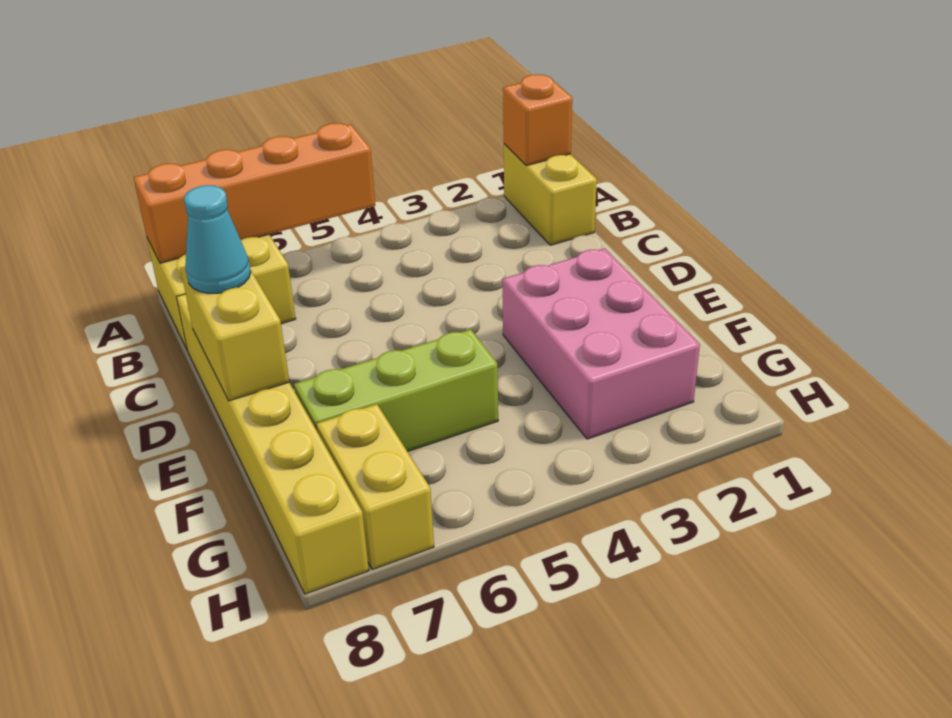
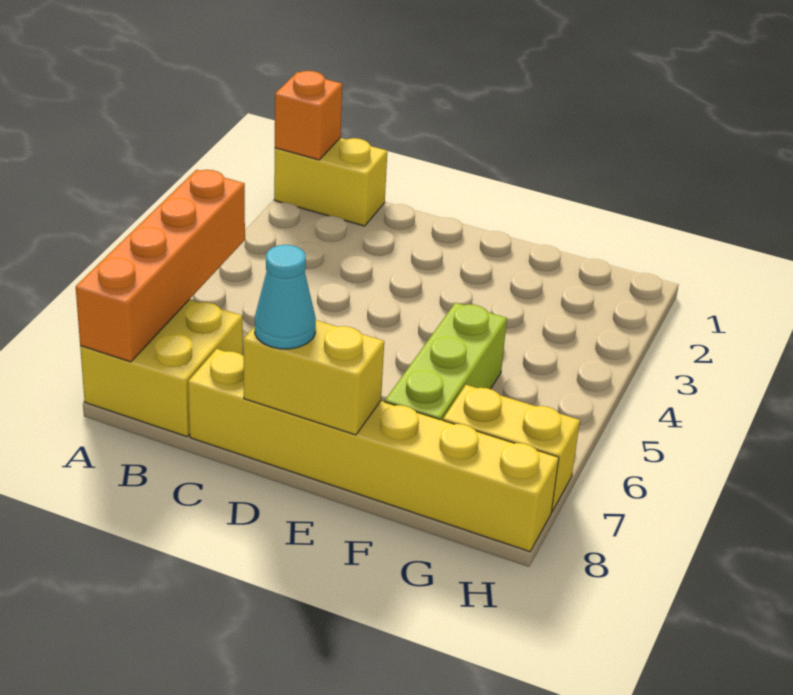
pink brick E2:G3 level 1 -> none

